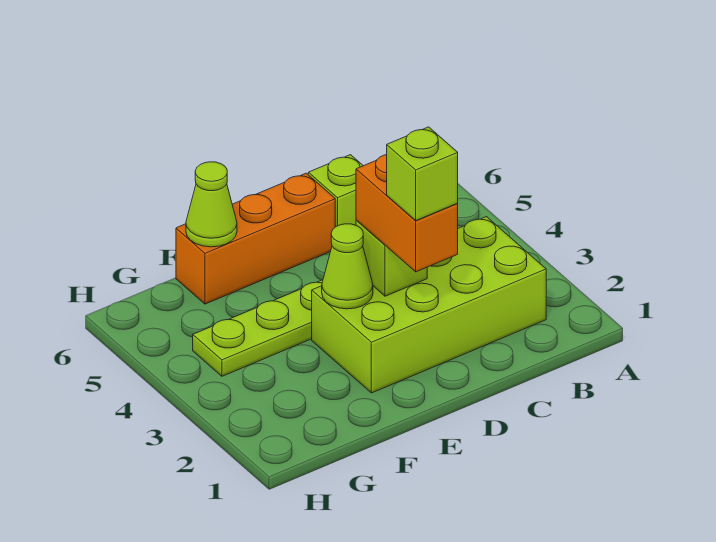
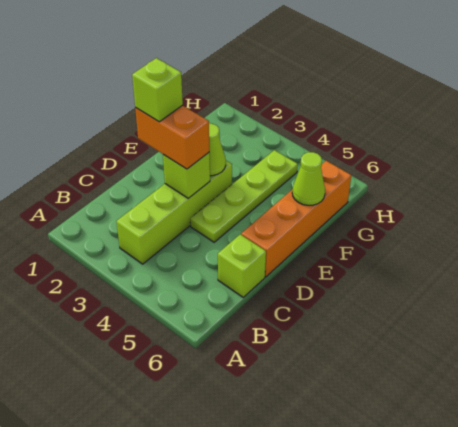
lime brick B2:E3 level 1 -> lime brick B3:E3 level 1
orange brick D6:F6 level 1 -> orange brick D6:G6 level 1

